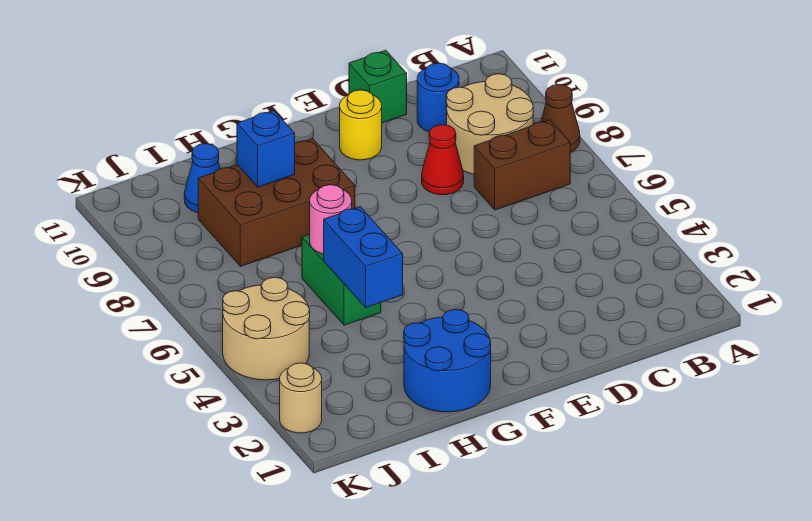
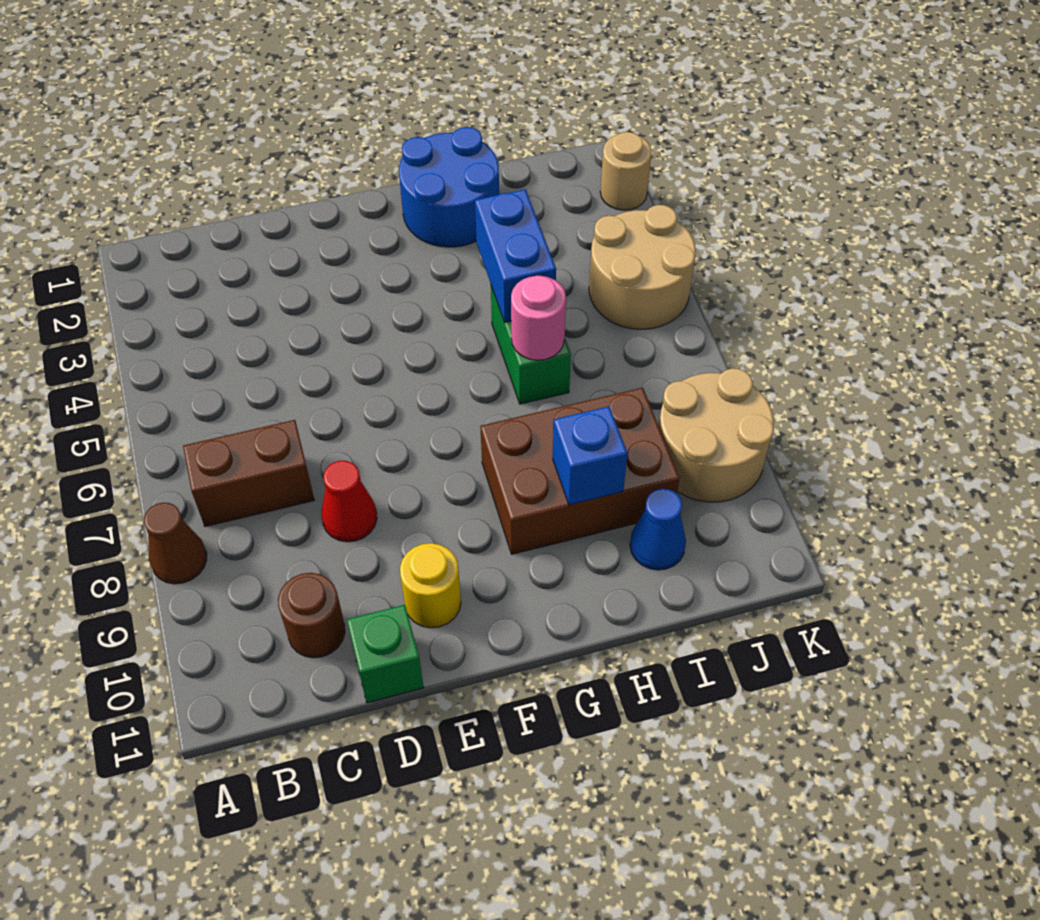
tan round brick B8:C9 level 1 -> tan round brick J8:K9 level 1
blue round brick C10 level 1 -> brown round brick C10 level 1

